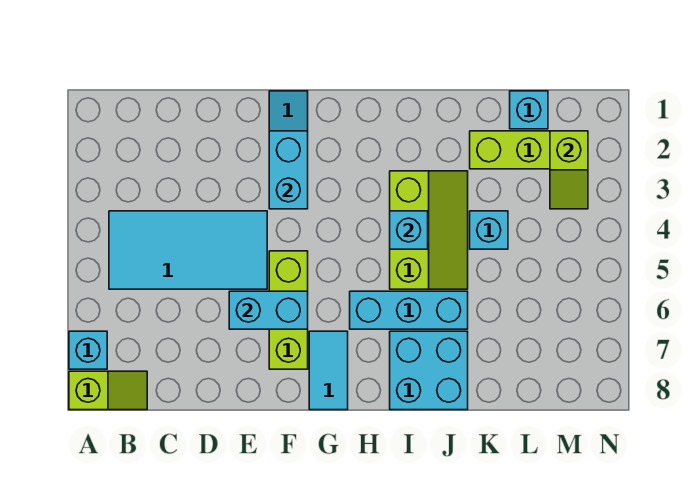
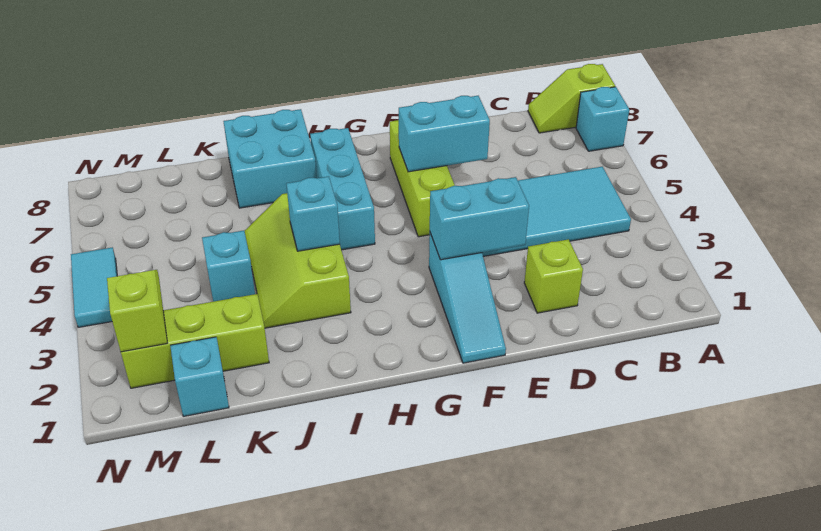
none -> lime brick D2 level 1
cyan brick F2:F3 level 2 -> cyan brick E3:F3 level 2
cyan tile G7:G8 level 1 -> cyan tile N4:N5 level 1
cyan brick H6:J6 level 1 -> cyan brick H5:H7 level 1

